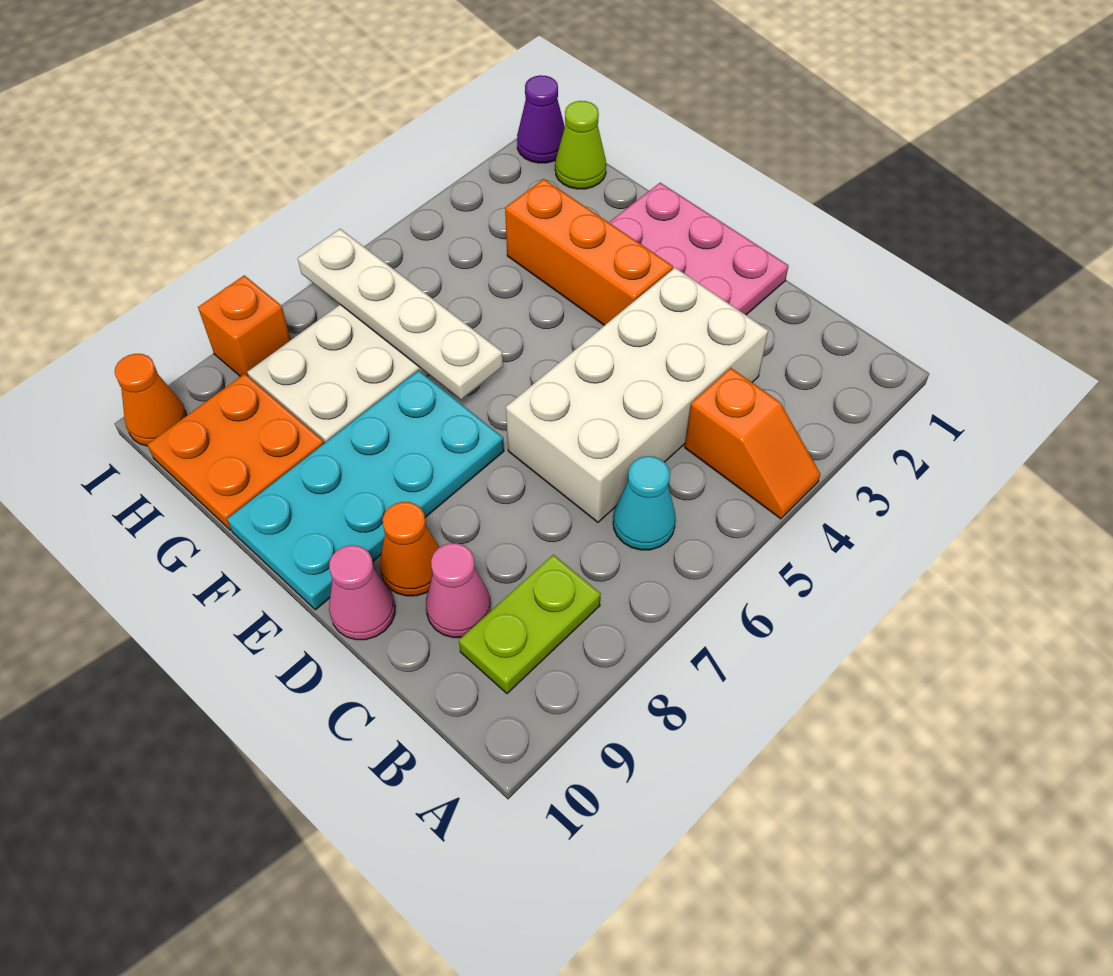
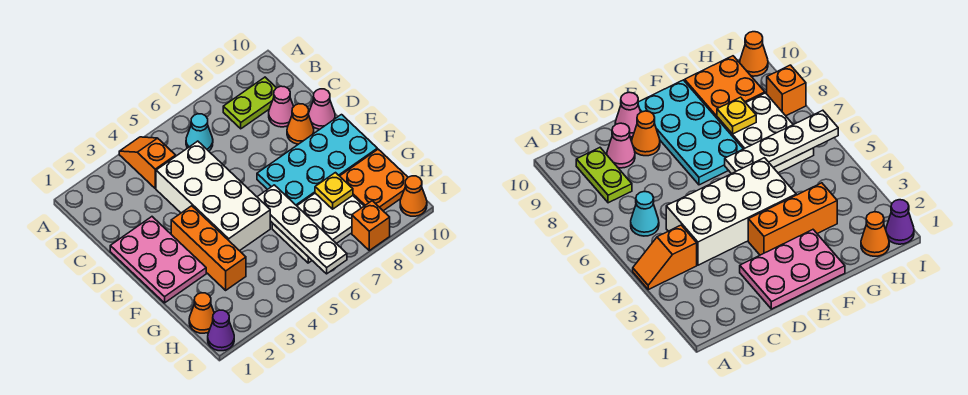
white brick C3:D6 level 1 -> white brick C4:F5 level 1
none -> yellow plate G8 level 2
lime cone H1 level 1 -> orange cone H1 level 1

